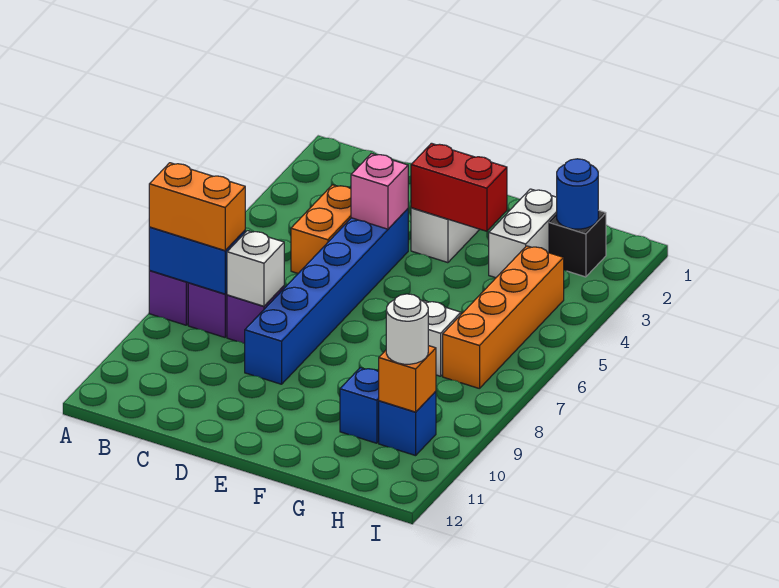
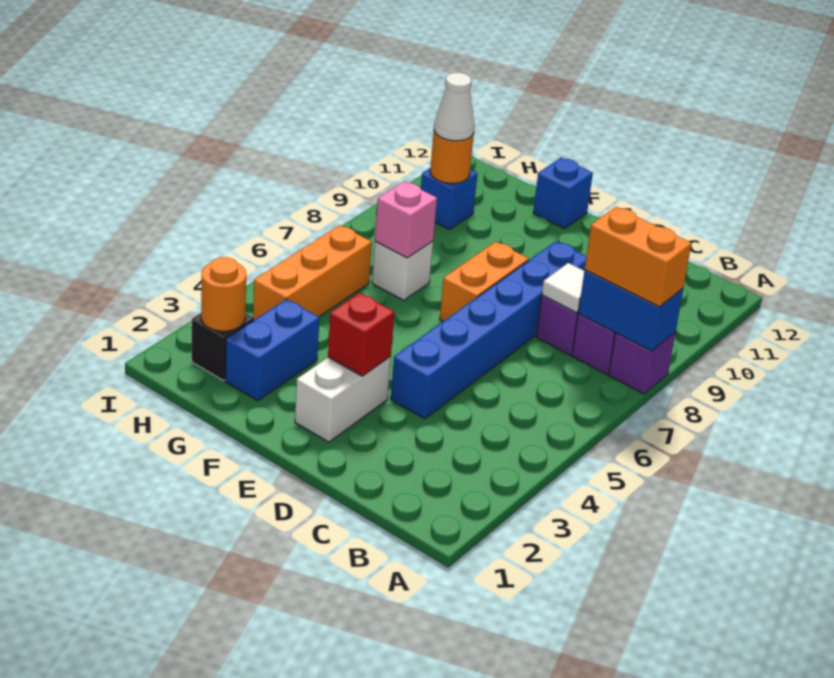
orange brick C4:C5 level 1 -> orange brick E7:E8 level 1
white brick C8 level 2 -> white tile C8 level 2
pink brick D4 level 2 -> pink brick G7 level 2
red brick E3:F3 level 2 -> red brick E3 level 2
white brick G2:G3 level 1 -> blue brick G2:G3 level 1
blue brick G10 level 1 -> blue brick F12 level 1
blue round brick H2 level 2 -> orange round brick H2 level 2
orange brick H4:H7 level 1 -> orange brick H4:H6 level 1
orange brick H10 level 2 -> orange round brick H10 level 2
white round brick H10 level 3 -> white cone H10 level 3

